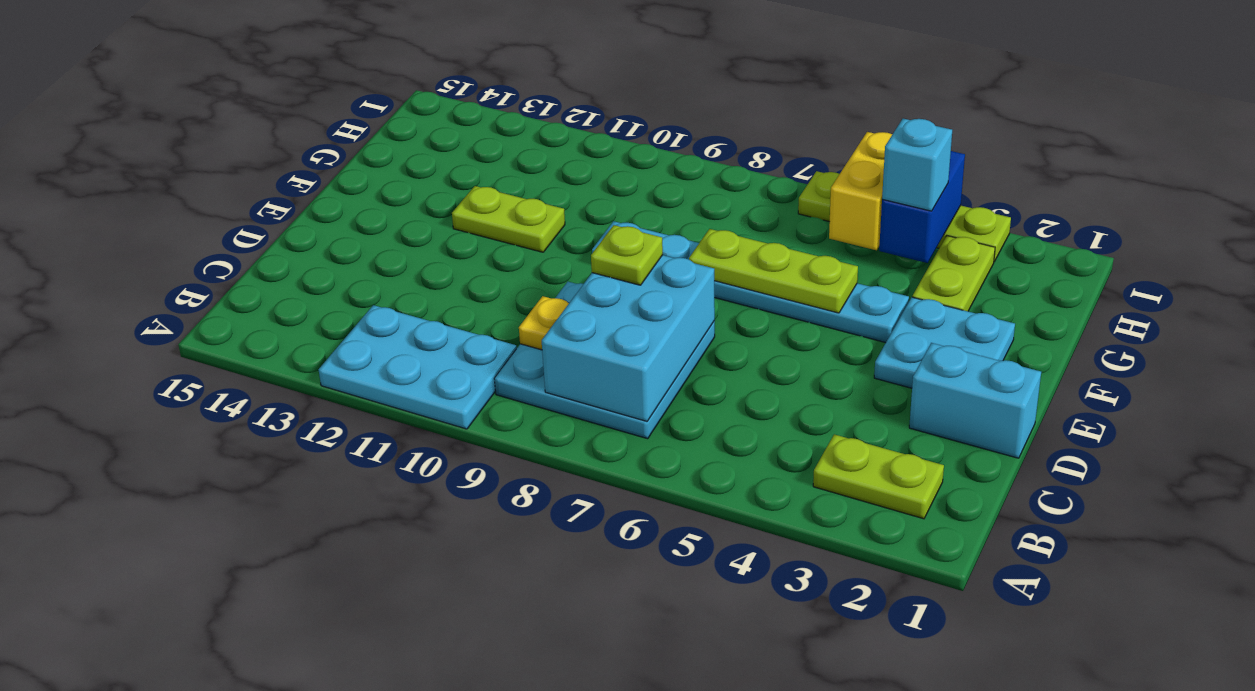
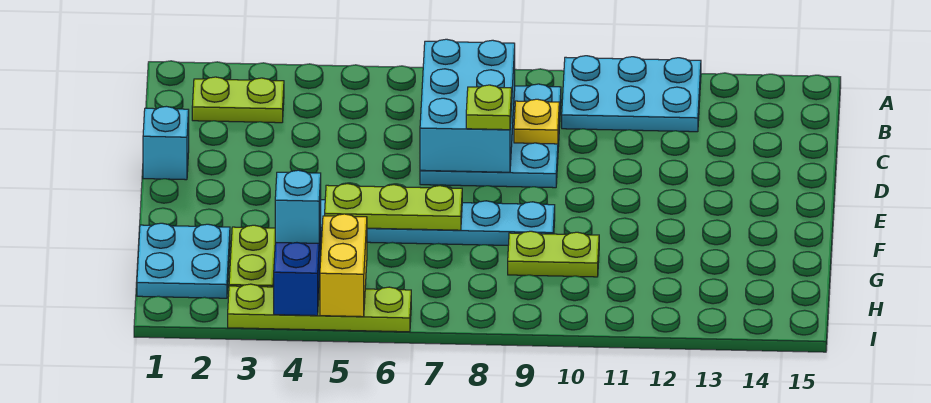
cyan brick D1:D2 level 1 -> cyan brick D1 level 1
cyan plate E2:F3 level 1 -> cyan plate G1:H2 level 1
lime plate F11:F12 level 1 -> lime plate G9:G10 level 1

